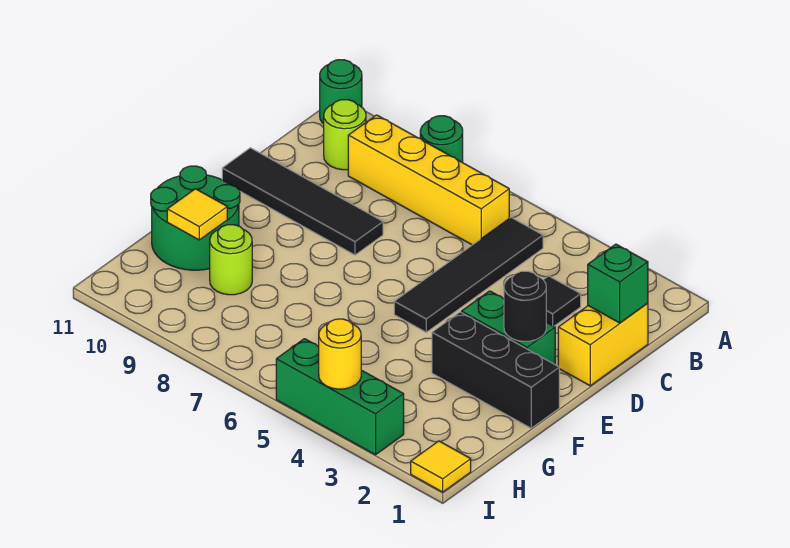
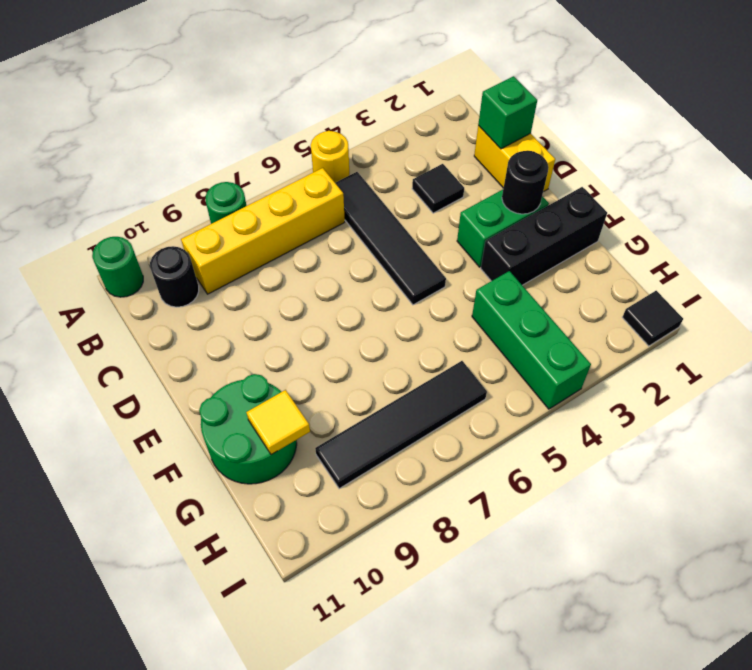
lime round brick B10 level 1 -> black round brick B10 level 1
black tile D8:D11 level 1 -> black tile H6:H9 level 1
lime round brick G9 level 1 -> none
yellow tile I1 level 1 -> black tile I1 level 1
green brick I3:I5 level 1 -> green brick G4:I4 level 1
yellow round brick I4 level 2 -> yellow round brick A5 level 1

